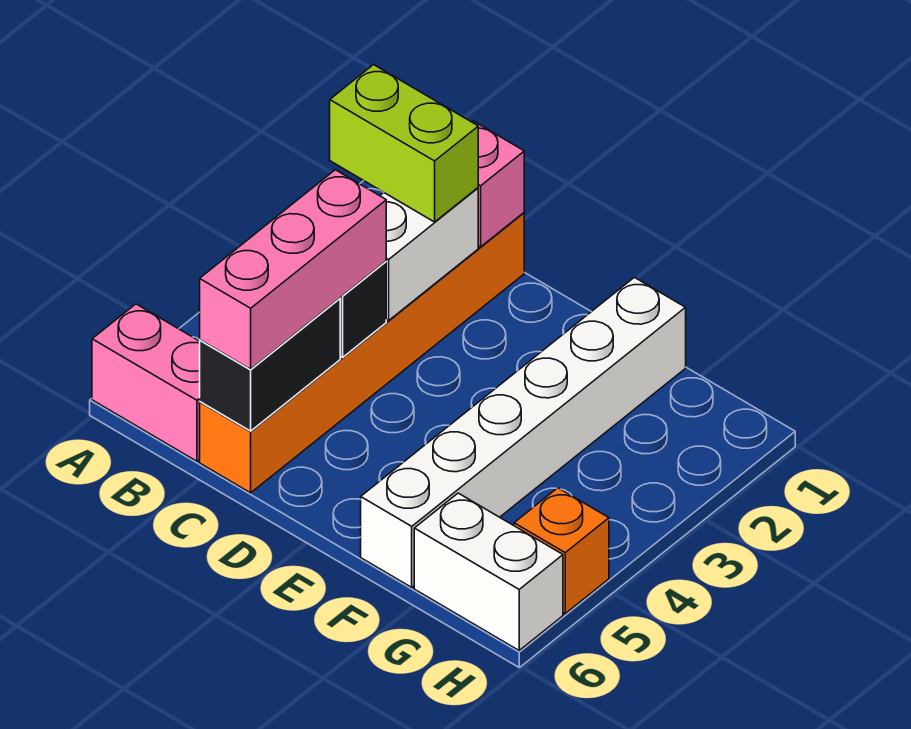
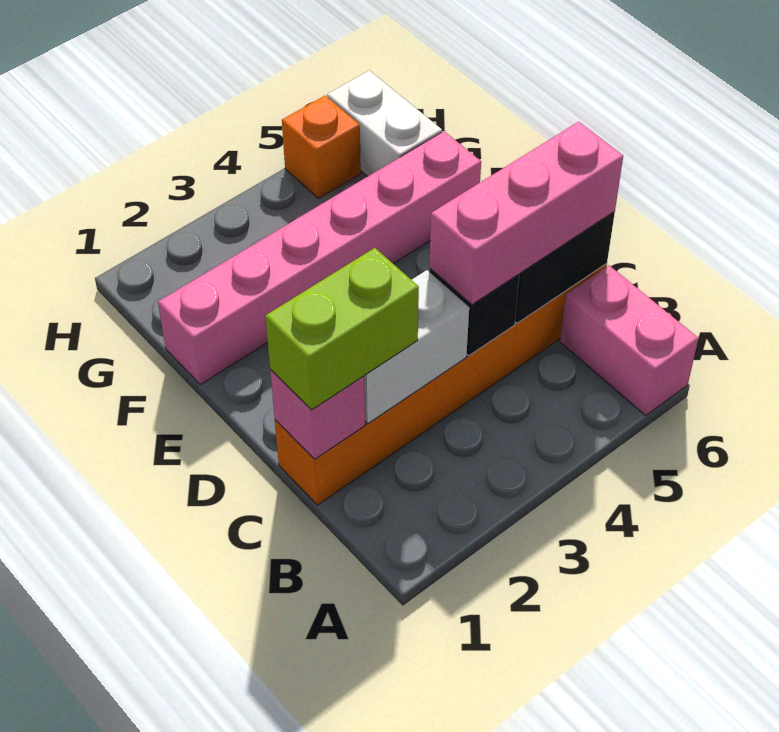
lime brick B2:C2 level 3 -> lime brick C1:C2 level 3
white brick F1:F6 level 1 -> pink brick F1:F6 level 1

